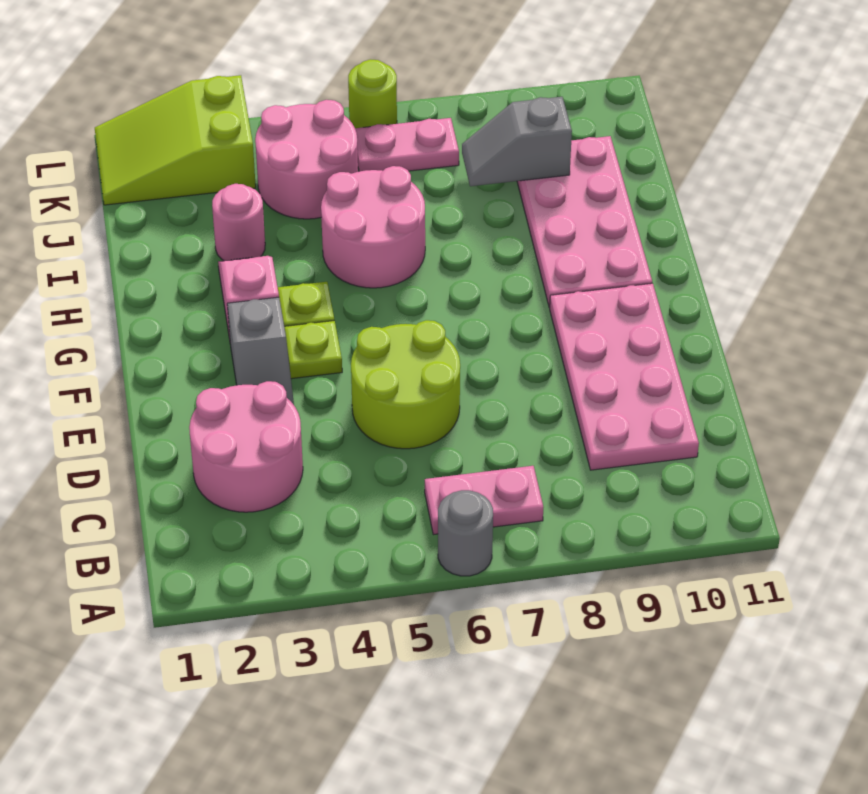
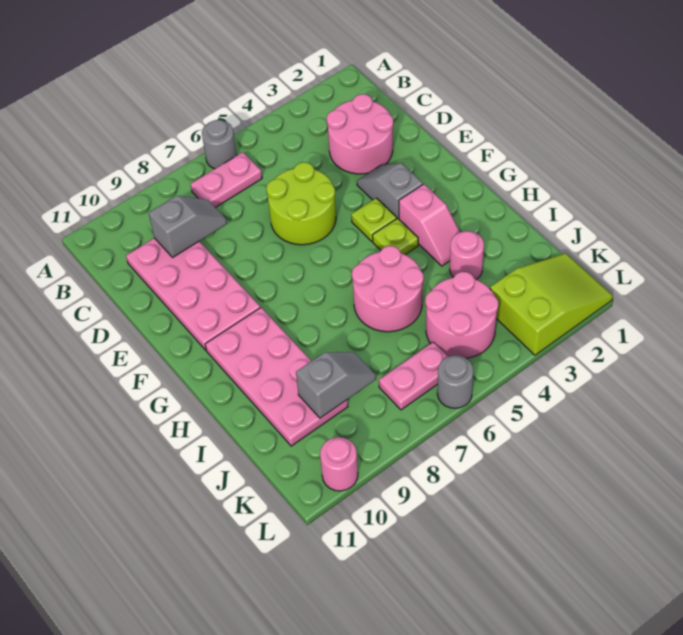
none -> grey slope C8:C9 level 2 top 9
lime round brick L6 level 1 -> grey round brick L6 level 1
none -> pink round brick L10 level 1

